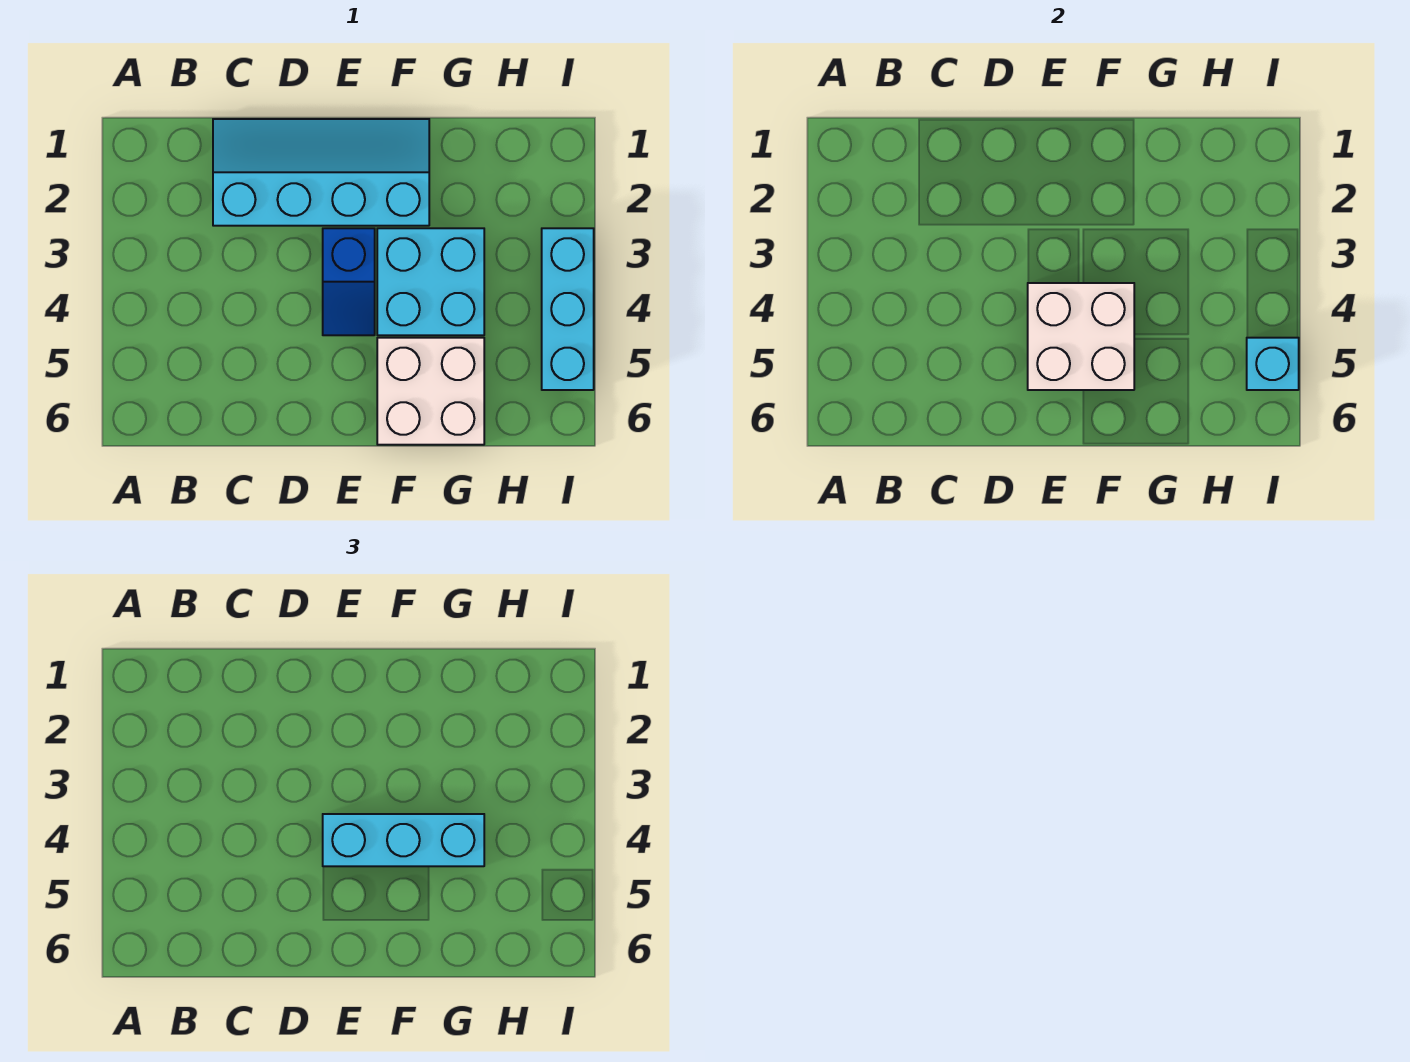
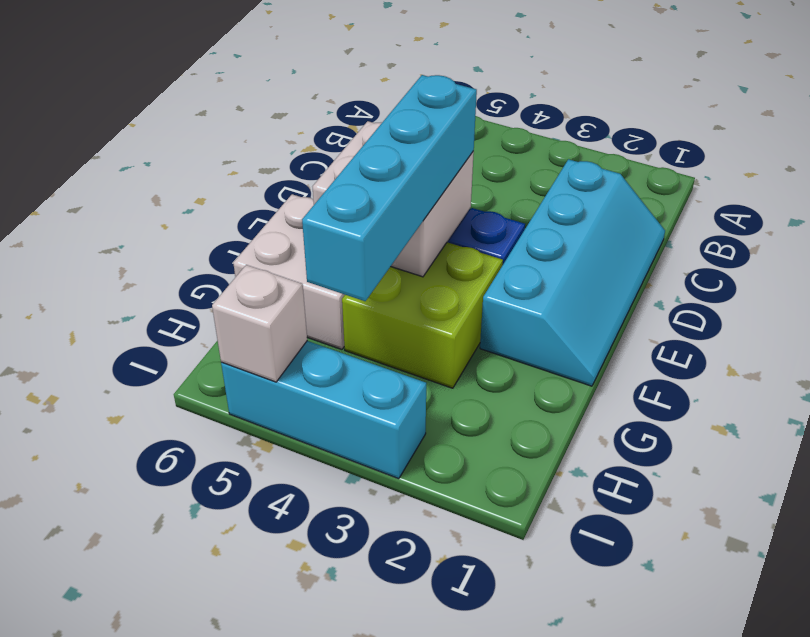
cyan brick E4:G4 level 3 -> cyan brick E4:H4 level 3
cyan brick F3:G4 level 1 -> lime brick F3:G4 level 1
cyan brick I5 level 2 -> white brick I5 level 2

